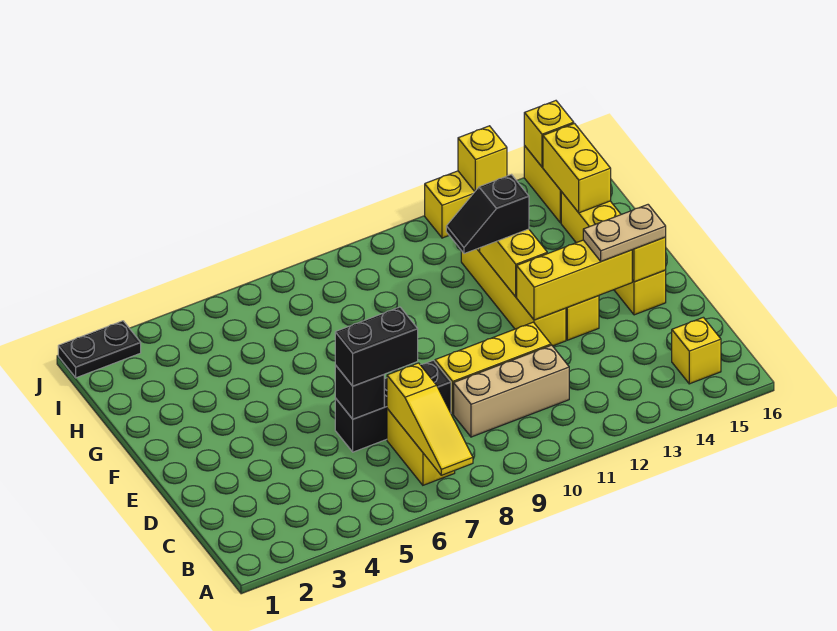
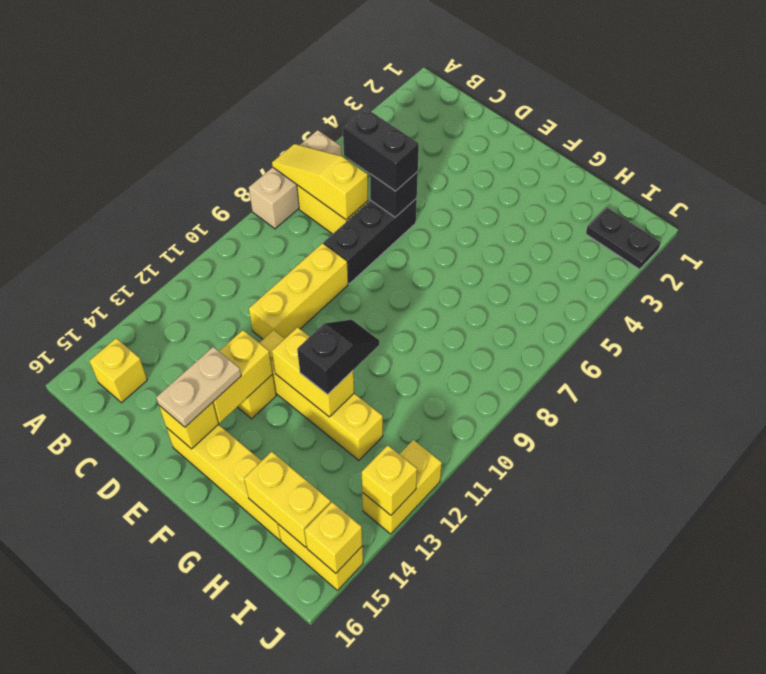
tan brick C9:C11 level 1 -> tan brick A6:A8 level 1
black brick D6:D7 level 3 -> black brick C6:D6 level 3
yellow brick E12:E14 level 2 -> yellow brick E13:E14 level 2
black plate J1:J2 level 1 -> black plate I2:J2 level 1

